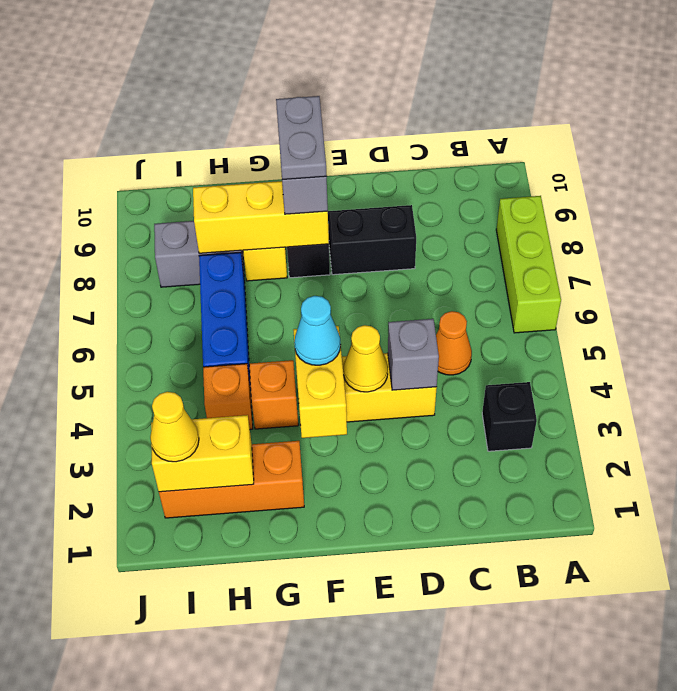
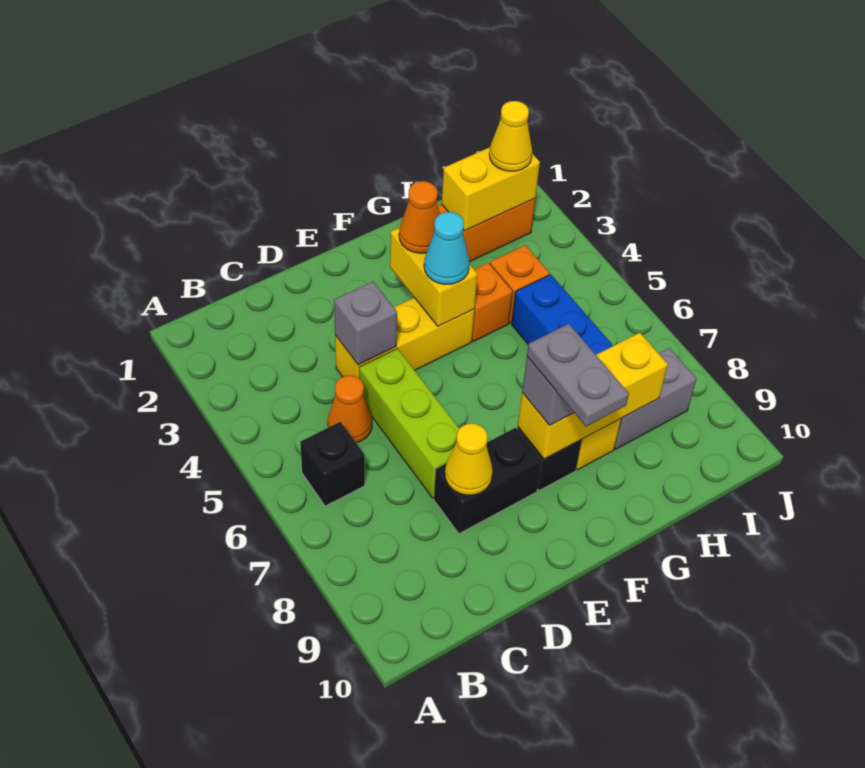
lime brick A6:A8 level 1 -> lime brick D5:D7 level 1
black brick B3 level 1 -> black brick B6 level 1
yellow cone E4 level 2 -> yellow cone D8 level 2
none -> orange cone F3 level 3

